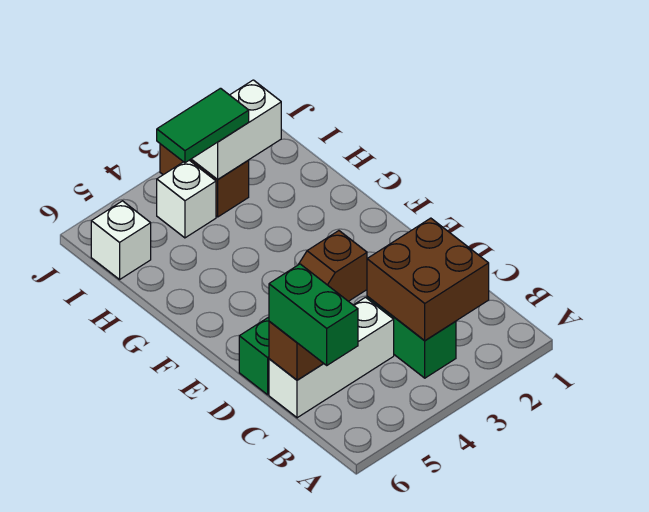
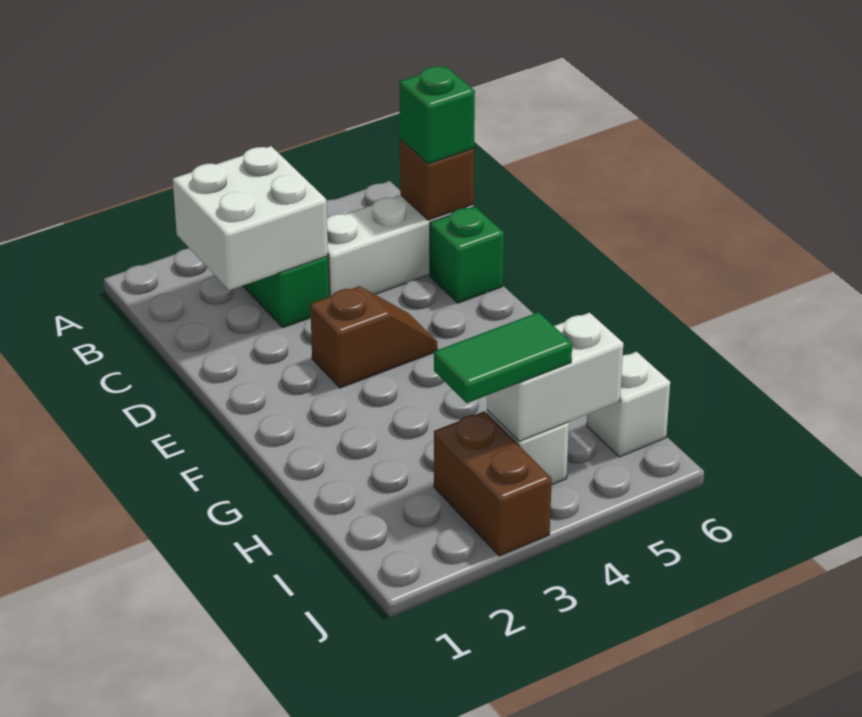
brown brick B2:C3 level 2 -> white brick B2:C3 level 2
green brick B6:C6 level 3 -> green brick C6 level 3
white brick I2:I3 level 2 -> white brick I4:I5 level 2

